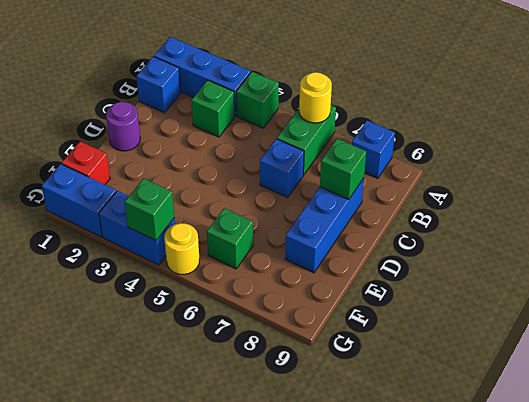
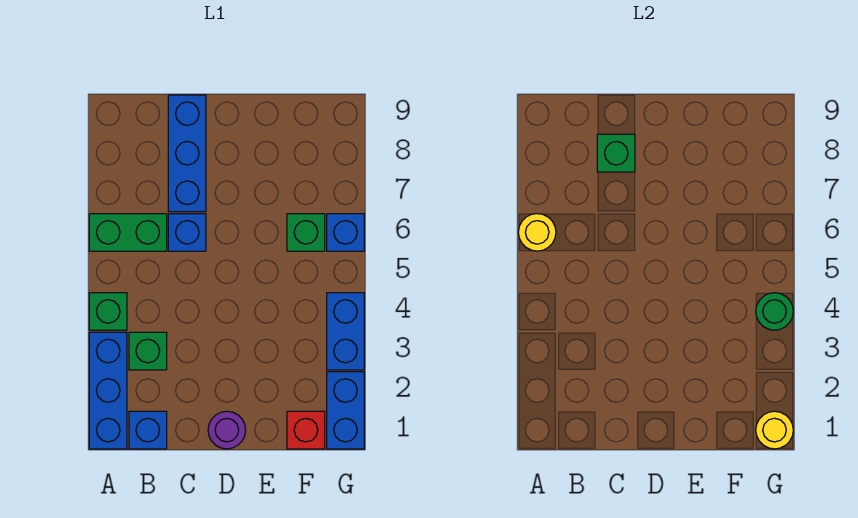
blue brick A8 level 1 -> blue brick G6 level 1
blue brick C8:E8 level 1 -> blue brick C7:C9 level 1
green brick G4 level 2 -> green round brick G4 level 2
yellow round brick G5 level 1 -> yellow round brick G1 level 2

